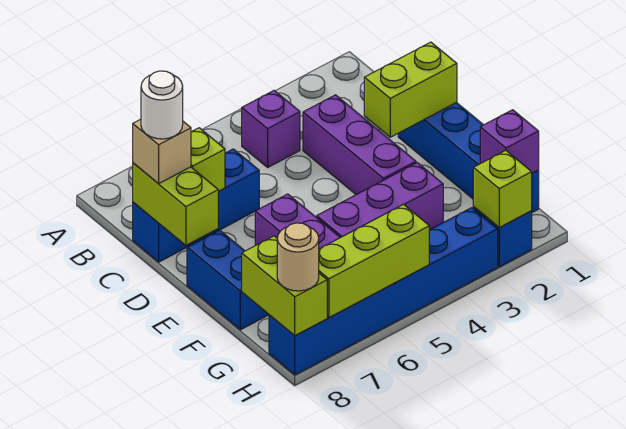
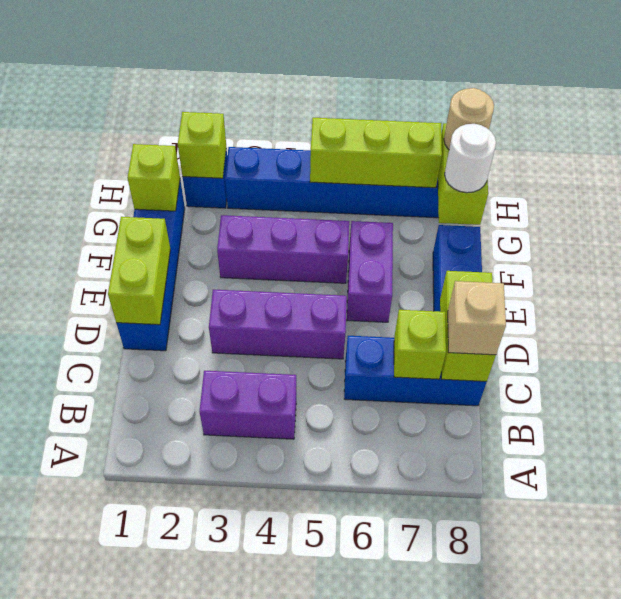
purple brick B4 level 1 -> purple brick B3:B4 level 1
purple brick C3:E3 level 1 -> purple brick D3:D5 level 1
white round brick C8 level 4 -> white round brick G8 level 3
lime brick D1:D2 level 2 -> lime brick D1:E1 level 2
purple brick G1 level 2 -> lime brick G1 level 2

